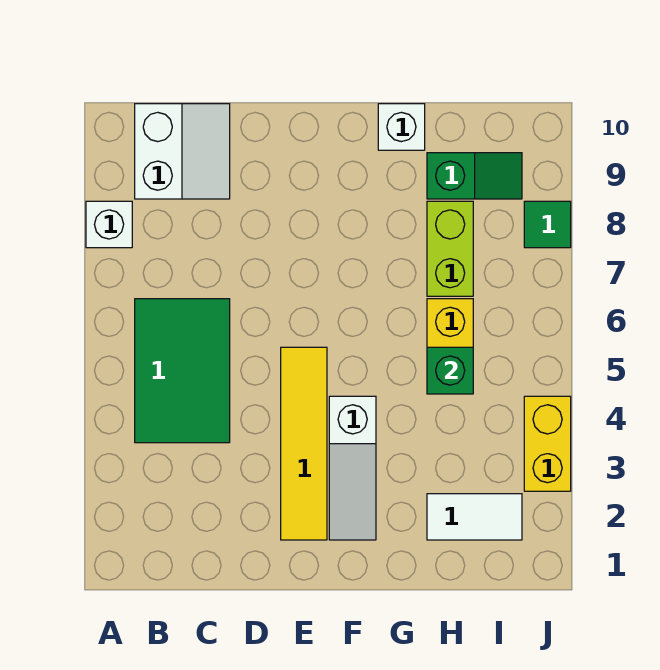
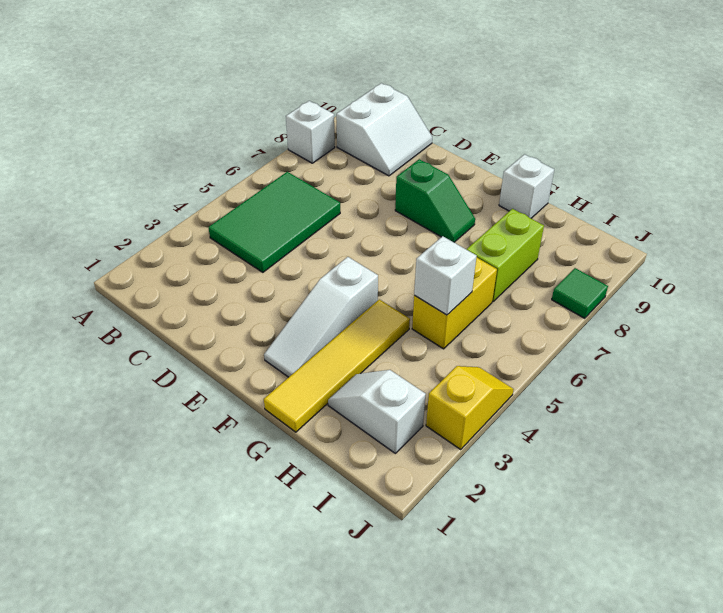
yellow tile E2:E5 level 1 -> yellow tile G1:G4 level 1
white tile H2:I2 level 1 -> white slope H2:I2 level 1 top I
green brick H5 level 2 -> white brick H5 level 2
green slope H9:I9 level 1 top H -> green slope E8:F8 level 1 top E
yellow brick J3:J4 level 1 -> yellow slope J3:J4 level 1 top 3

